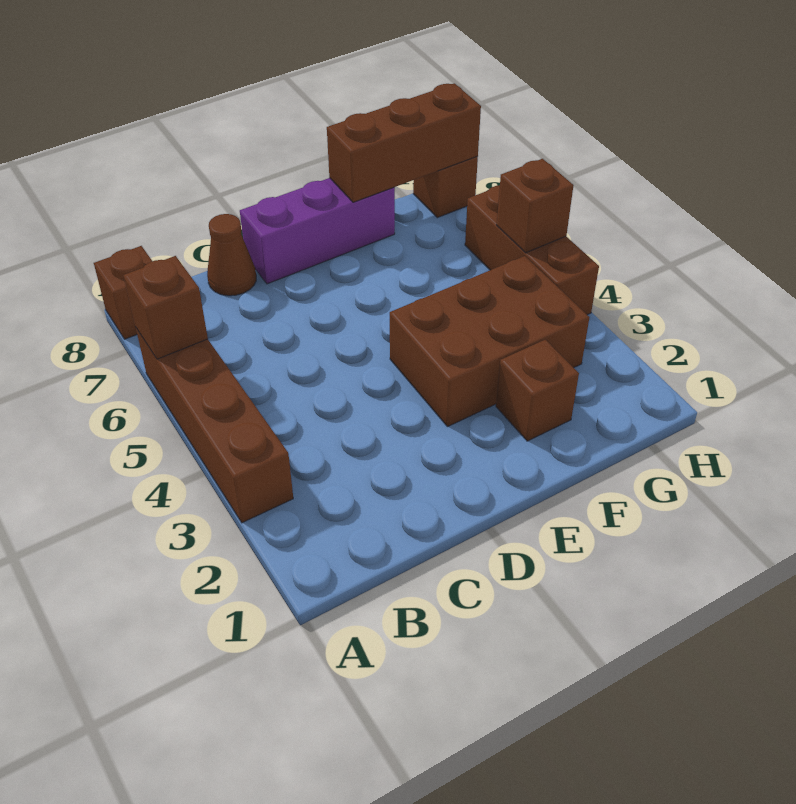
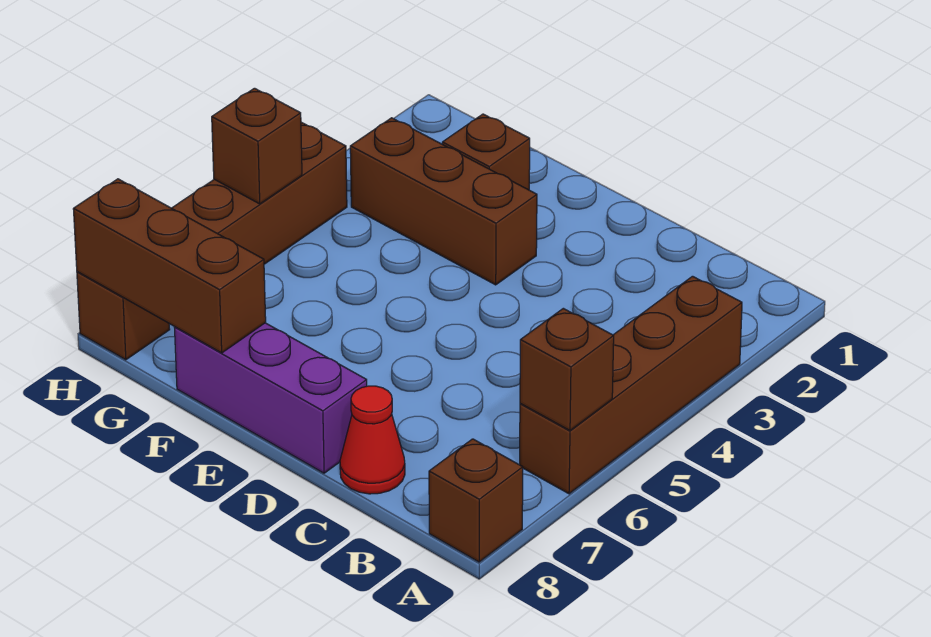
brown cone C8 level 1 -> red cone C8 level 1
brown brick E3:G4 level 1 -> brown brick E3:G3 level 1

